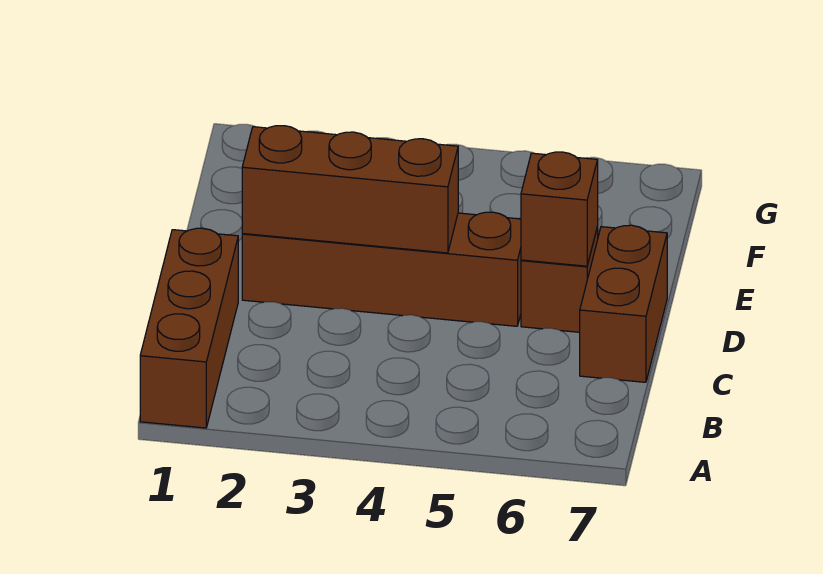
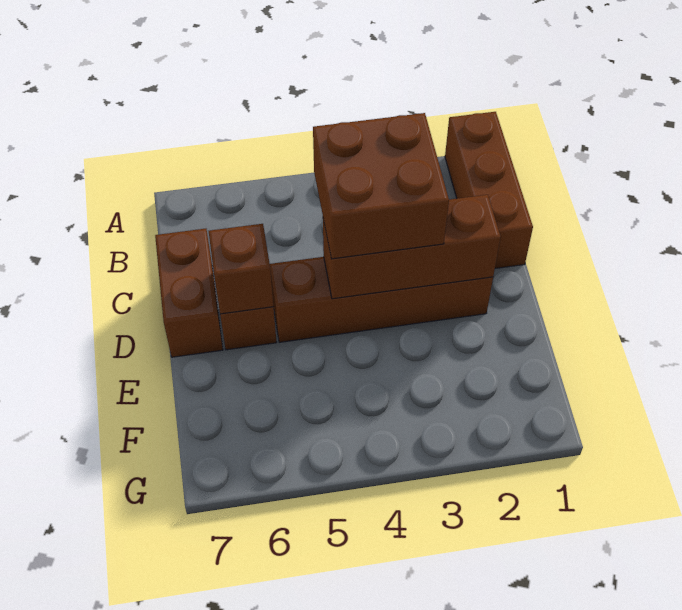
none -> brown brick C3:D4 level 3

